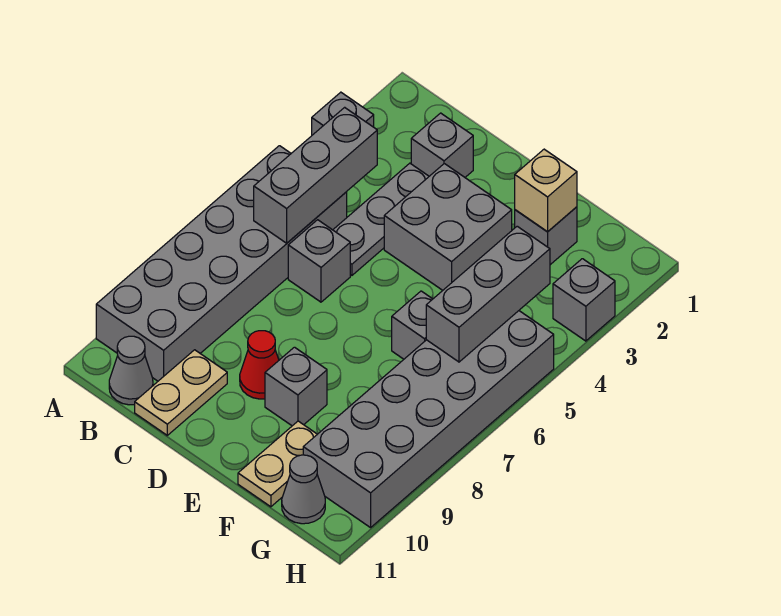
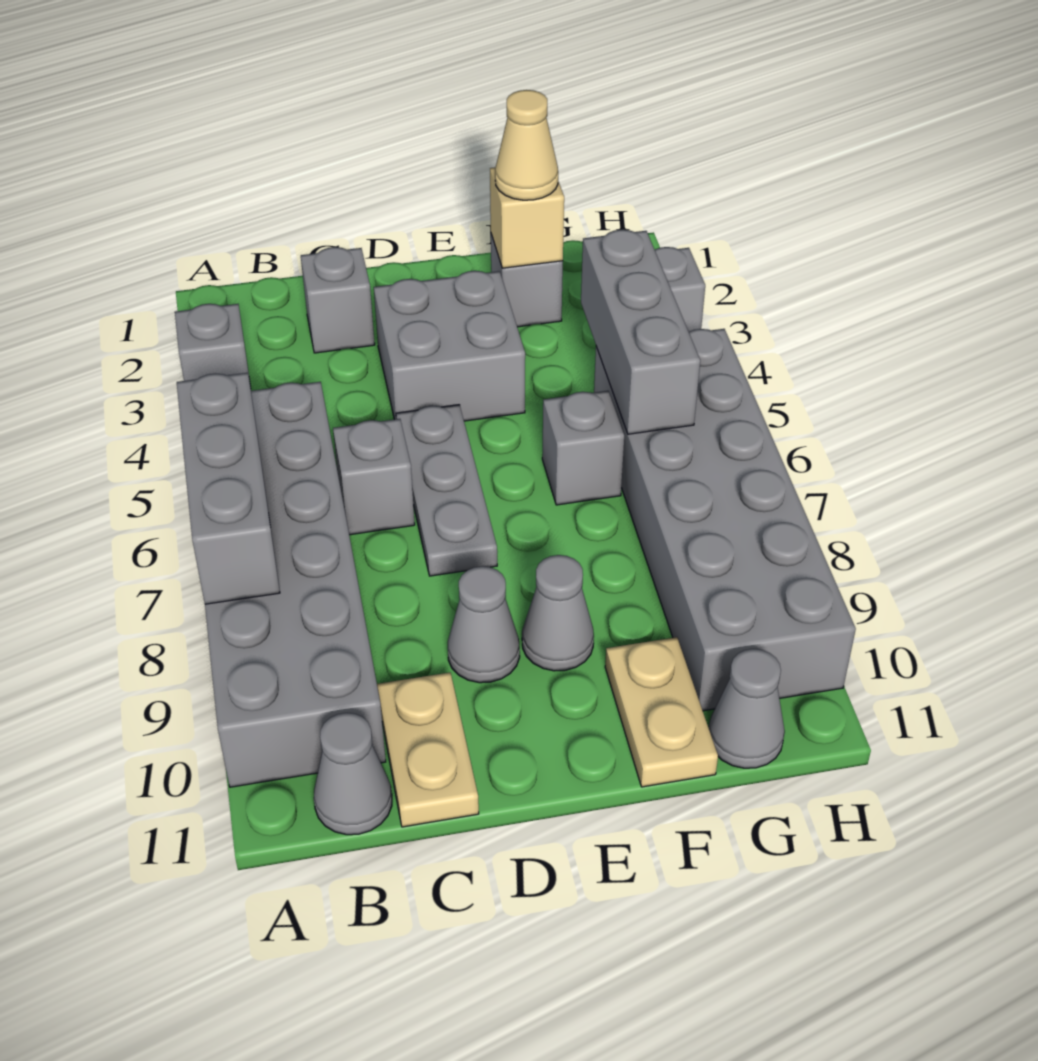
grey brick B4:B6 level 2 -> grey brick A6:A8 level 2
grey plate C3:C5 level 1 -> grey plate D5:D7 level 1
red cone D9 level 1 -> grey cone D9 level 1
grey brick E9 level 1 -> grey cone E9 level 1
none -> tan cone F2 level 3

